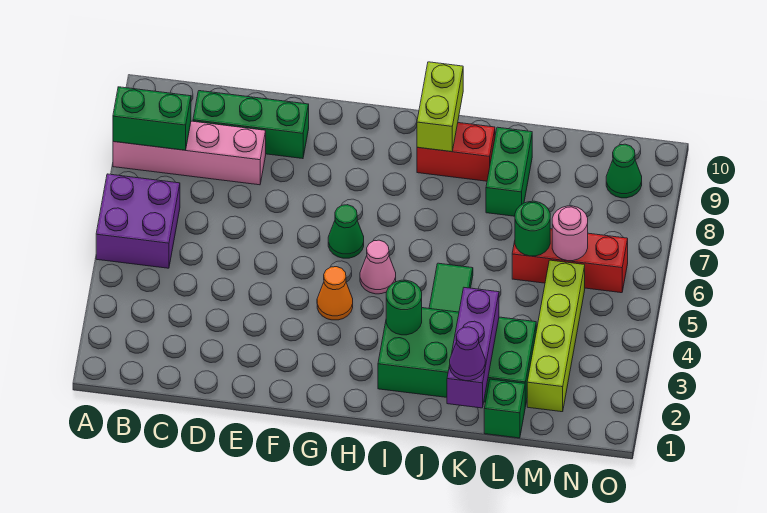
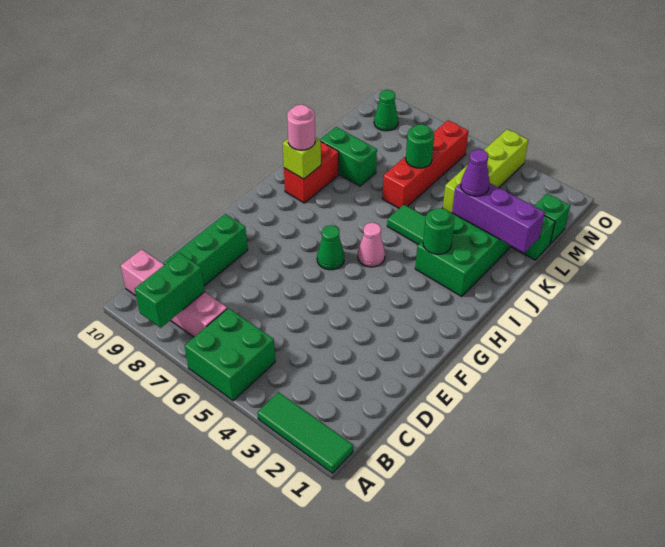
none -> green tile A1:A3 level 1
purple brick A5:B6 level 1 -> green brick A5:B6 level 1
pink brick A8:D8 level 1 -> pink brick B7:B10 level 1
orange cone G4 level 1 -> none
lime brick I9:I10 level 2 -> lime brick I9 level 2
purple cone K1 level 3 -> purple cone K3 level 3
red brick L6:N6 level 1 -> red brick K6:N6 level 1
none -> green brick M1 level 1
lime brick M2:M5 level 1 -> lime brick L4:O4 level 1
pink round brick M6 level 2 -> pink round brick I9 level 3

